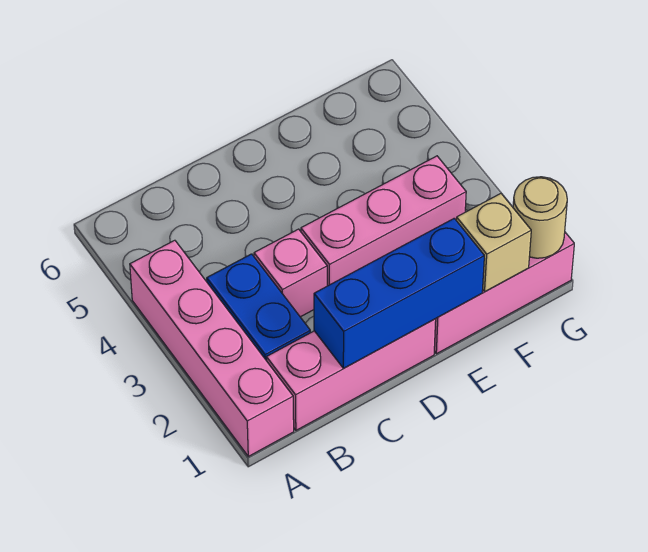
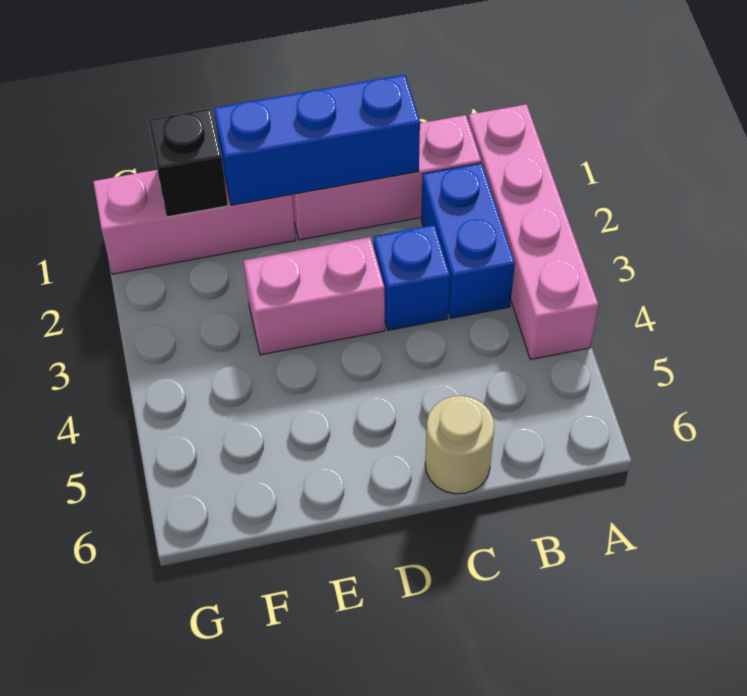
pink brick C3 level 1 -> blue brick C3 level 1
pink brick D3:F3 level 1 -> pink brick D3:E3 level 1
tan brick F1 level 2 -> black brick F1 level 2
tan round brick G1 level 2 -> tan round brick C6 level 1

